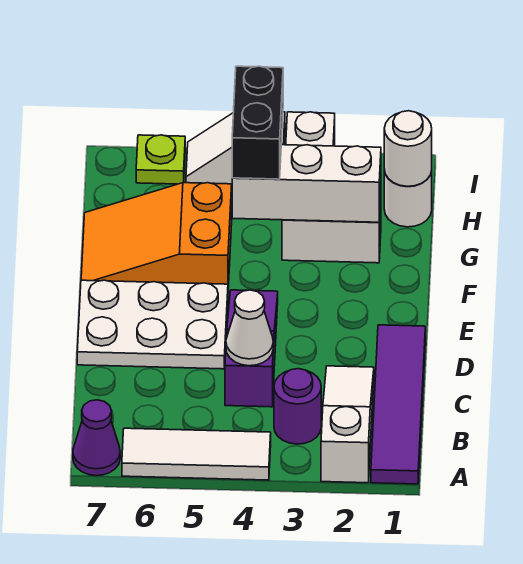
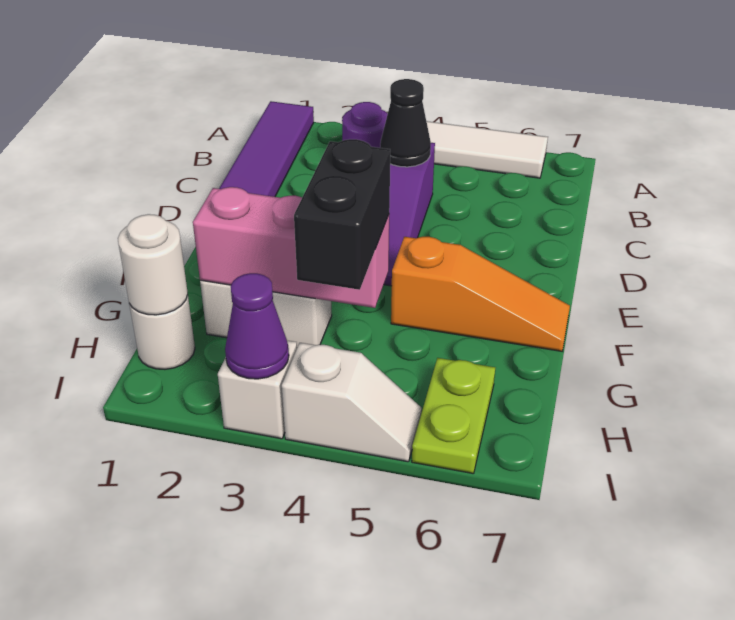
white slope A2:C2 level 1 top A -> none
purple cone A7 level 1 -> purple cone I3 level 2
white cone C4 level 2 -> black cone C4 level 2
white plate D5:E7 level 1 -> none
orange slope F5:G7 level 1 top 5 -> orange slope F5:F7 level 1 top 5
white brick G2:G4 level 2 -> pink brick G2:G4 level 2
lime plate I6 level 1 -> lime plate H6:I6 level 1

